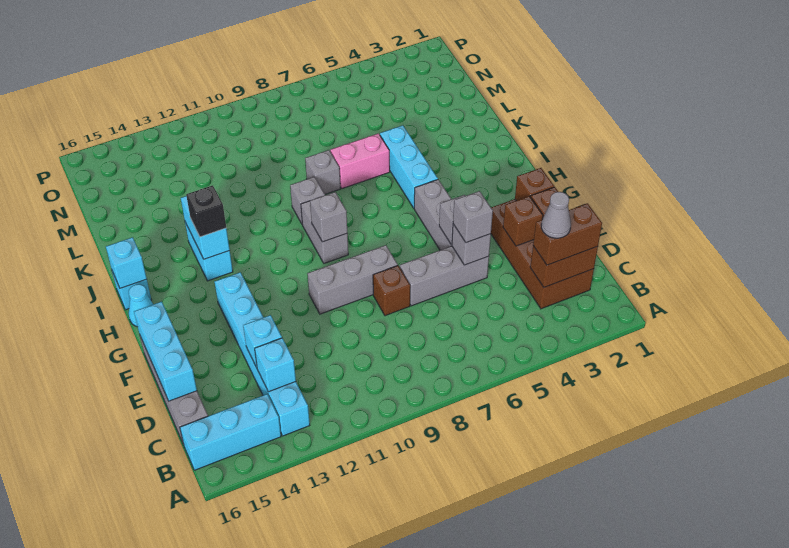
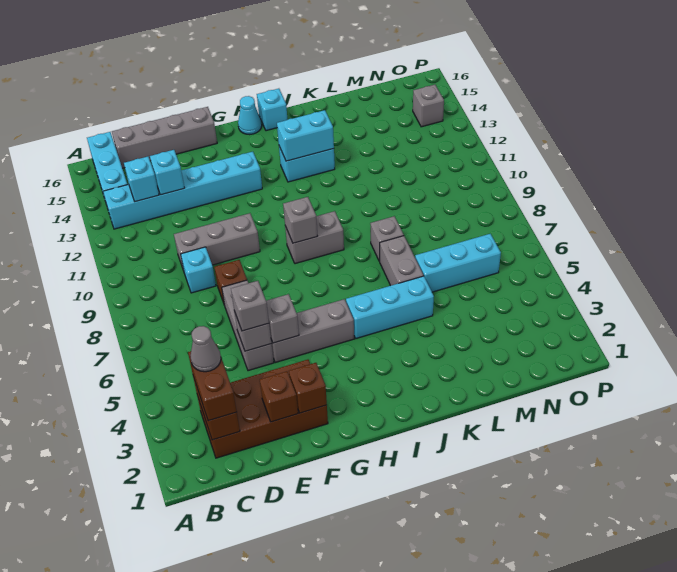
cyan brick D16:F16 level 2 -> cyan brick L6:N6 level 1
brown brick E3 level 2 -> none
grey brick F8:F10 level 1 -> grey brick D10:F10 level 1
black brick I13 level 3 -> none
cyan brick I16 level 2 -> cyan brick D9 level 1
grey brick J9 level 1 -> grey brick O14 level 1
pink brick K6:K7 level 1 -> grey brick K6:K7 level 1

